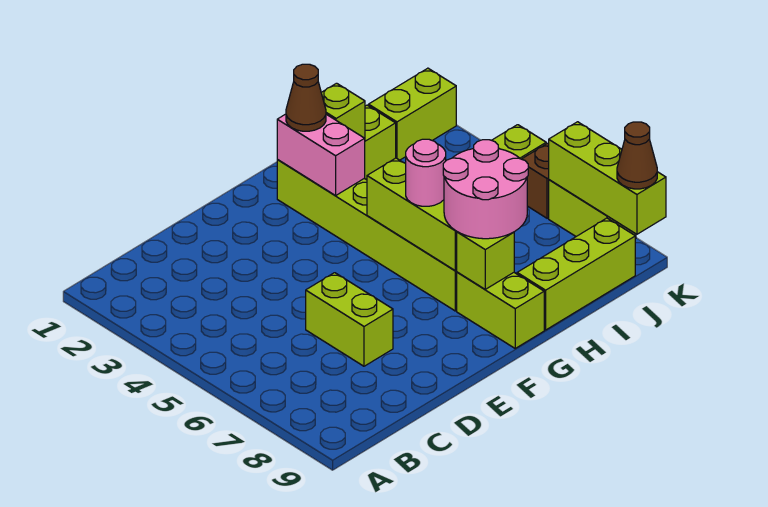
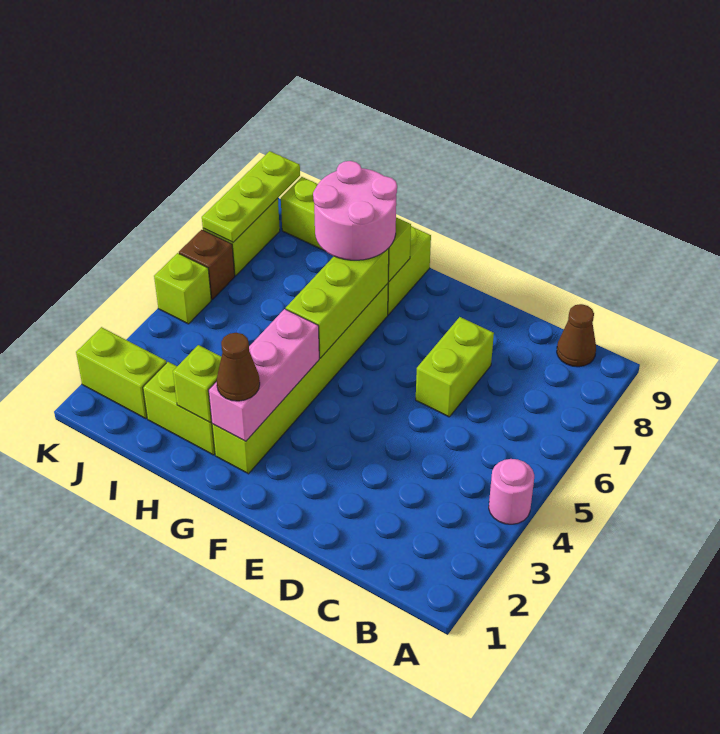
pink brick G2:G3 level 2 -> pink brick G2:G4 level 2
pink round brick G6 level 3 -> pink round brick A4 level 1
lime brick K7:K9 level 2 -> lime plate K7:K9 level 2
brown cone K9 level 3 -> brown cone B9 level 1

